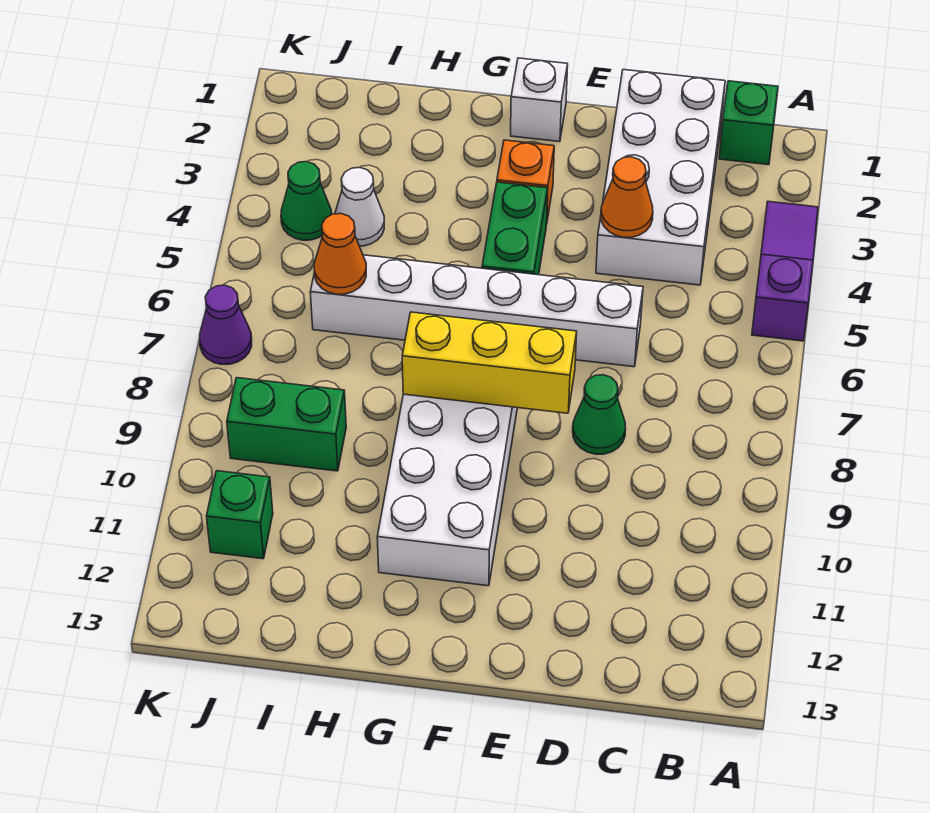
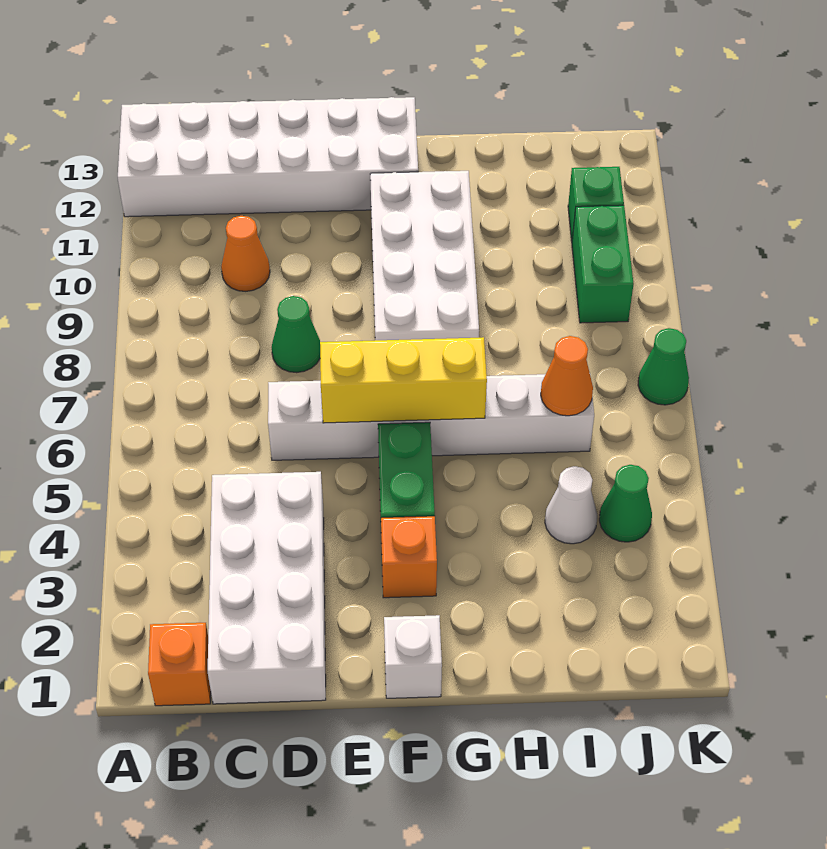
purple slope A3:A5 level 1 top 5 -> none
none -> white brick A12:F13 level 1
green brick B1 level 1 -> orange brick B1 level 1
orange cone D4 level 2 -> orange cone C10 level 1
yellow brick E8:G8 level 2 -> yellow brick E6:G6 level 2
green brick I9:J9 level 1 -> green brick J9:J10 level 1
purple cone K7 level 1 -> green cone K7 level 1

